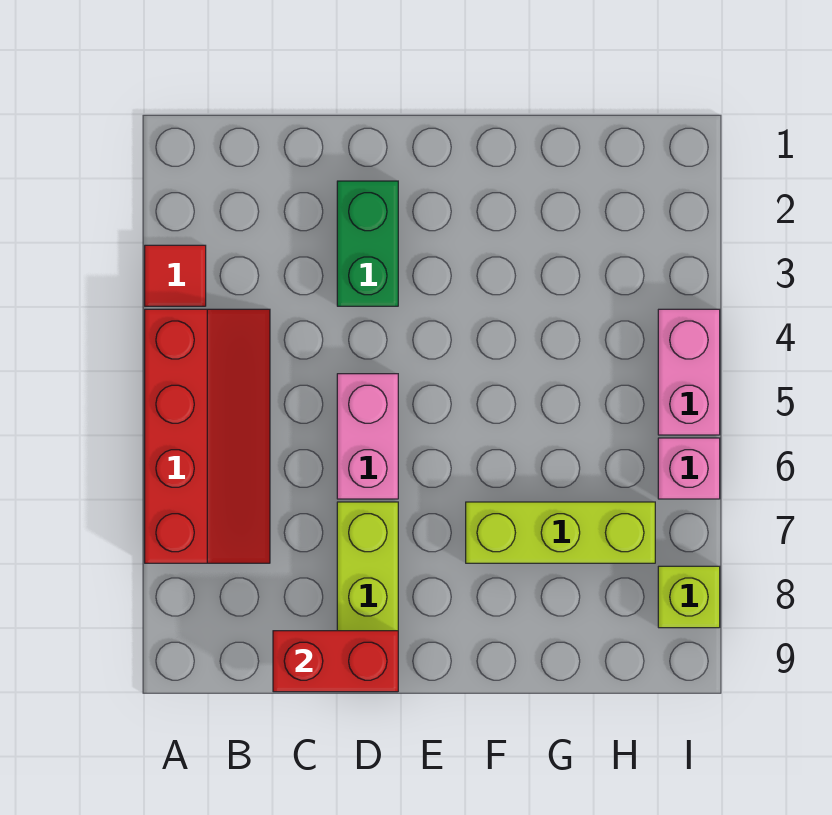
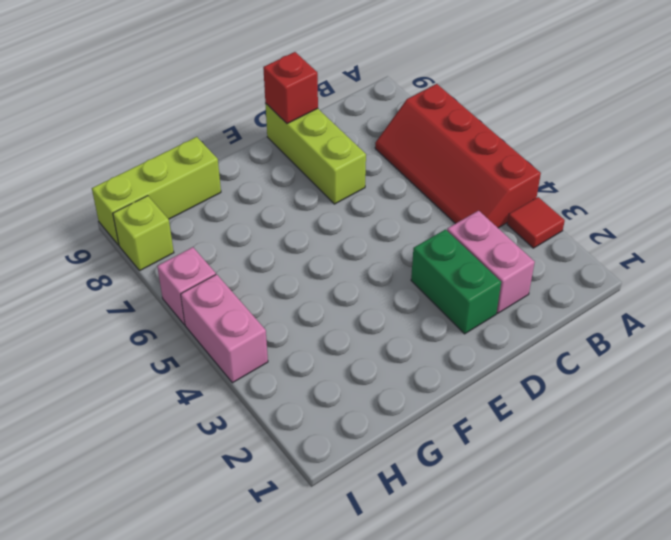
red brick C9:D9 level 2 -> red brick D9 level 2
pink brick D5:D6 level 1 -> pink brick C2:C3 level 1
lime brick F7:H7 level 1 -> lime brick G9:I9 level 1

